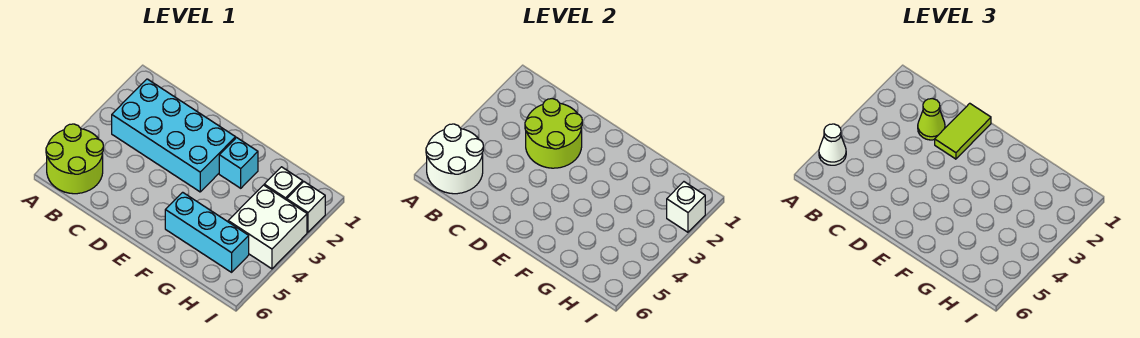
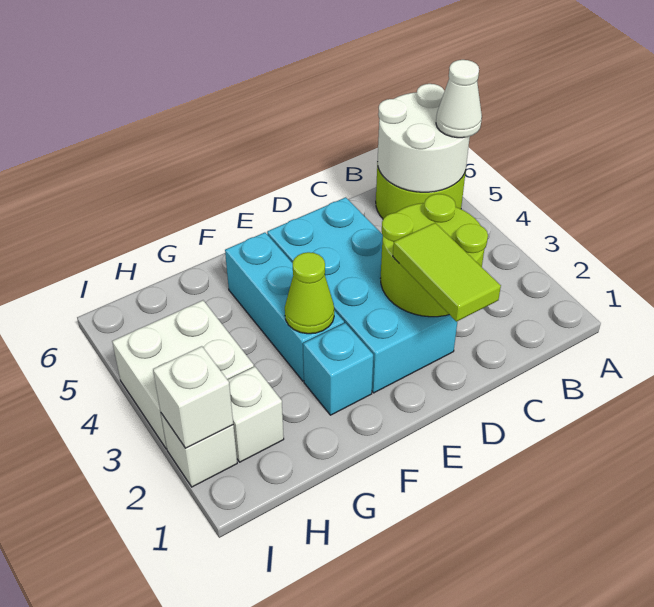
cyan brick B2:E3 level 1 -> cyan brick D2:E5 level 1
lime cone C2 level 3 -> lime cone F3 level 2
cyan brick F5:H5 level 1 -> cyan brick F3:F5 level 1

